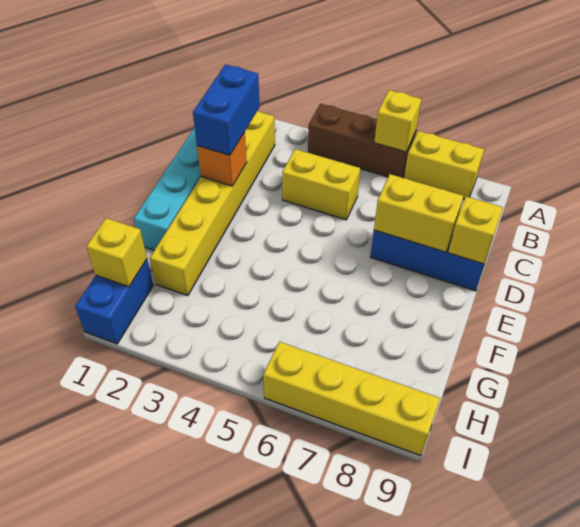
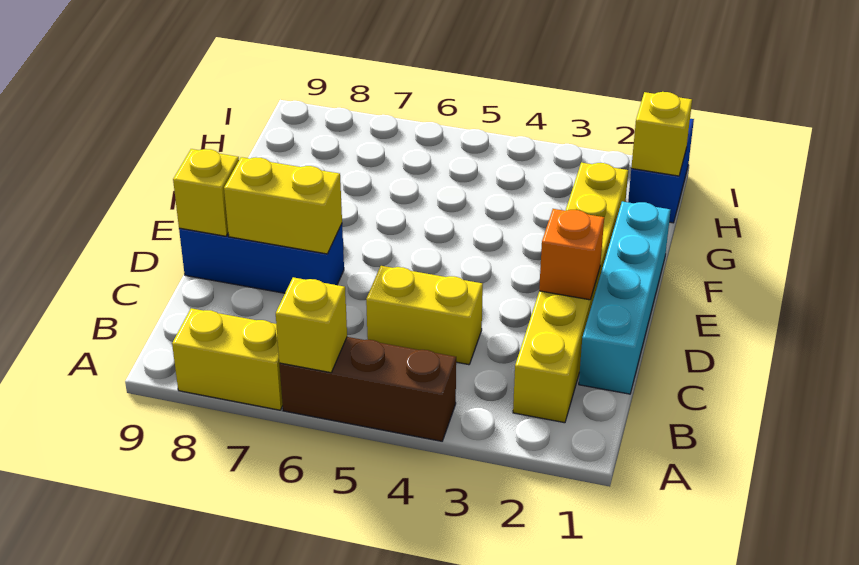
blue brick C2:D2 level 3 -> none
yellow brick I6:I9 level 1 -> none

